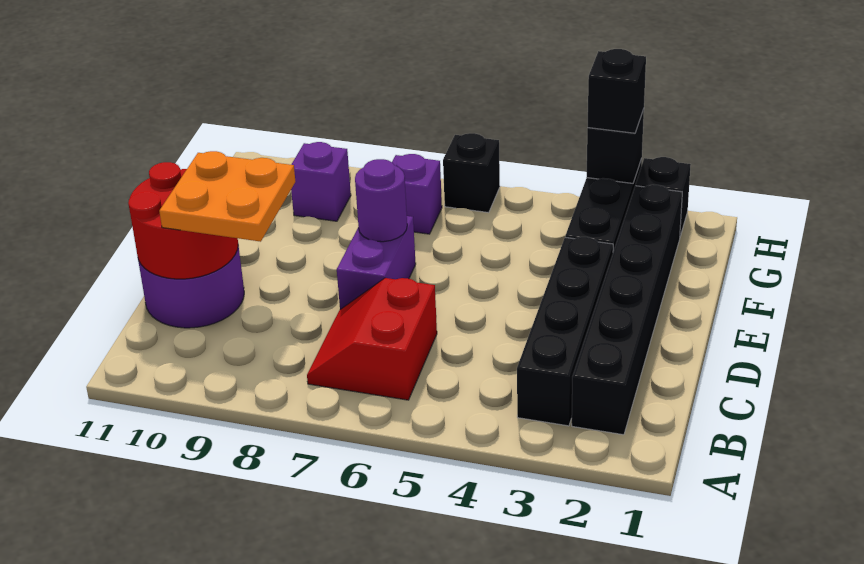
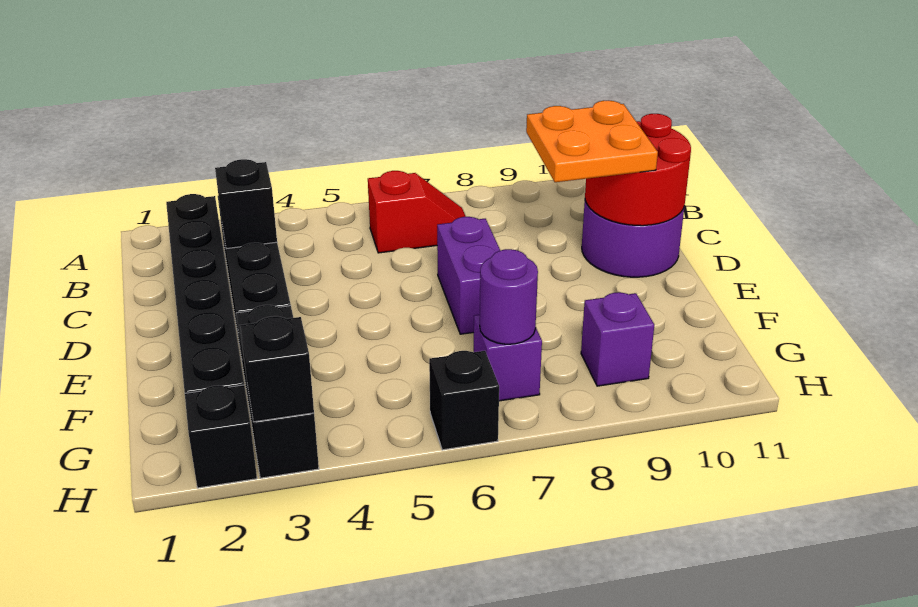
red slope B6:C7 level 1 top 6 -> red slope B6:B7 level 1 top 6
purple round brick E7 level 2 -> purple round brick G7 level 2
black brick H3 level 3 -> black brick C3 level 2

